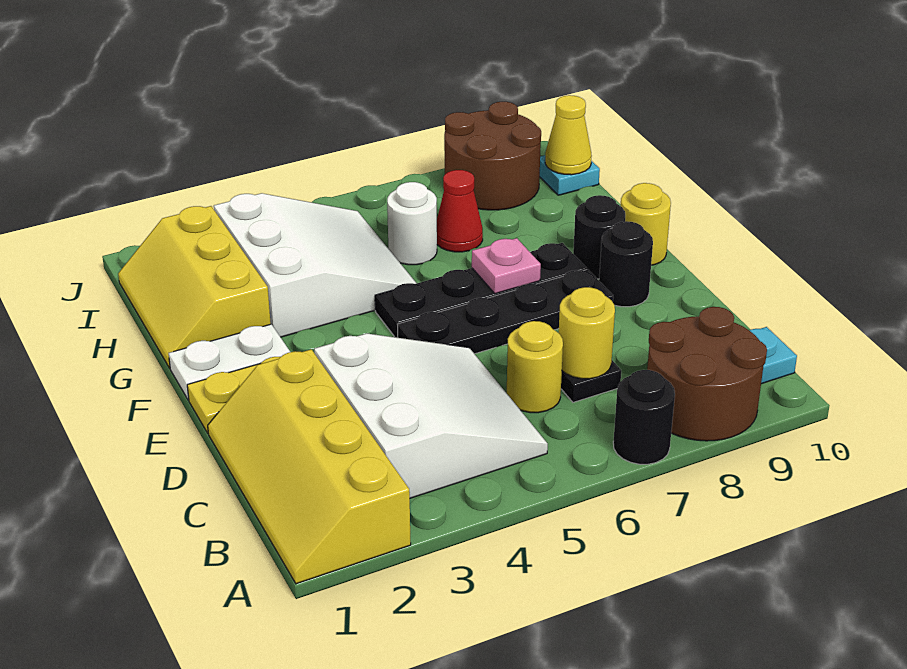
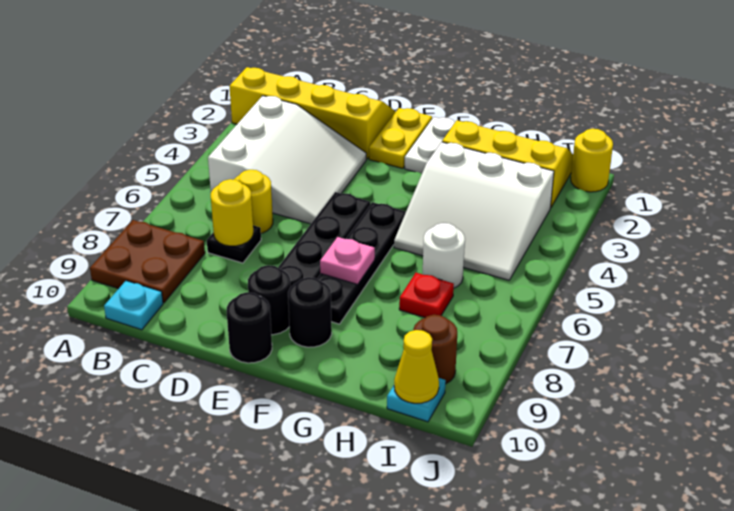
black round brick A7 level 1 -> black round brick E10 level 1
brown round brick A8:B9 level 1 -> brown plate A8:B9 level 1
white slope B3:D5 level 1 top 3 -> white slope B3:D5 level 1 top B
yellow round brick F10 level 1 -> yellow round brick J1 level 1
red cone H7 level 1 -> red plate H7 level 1
brown round brick I8:J9 level 1 -> brown round brick I9 level 1

